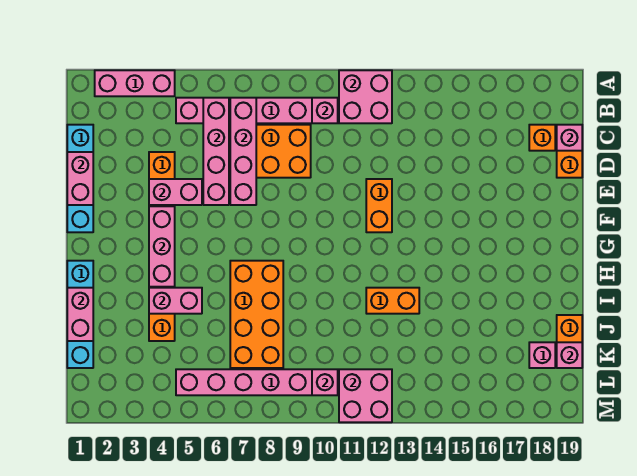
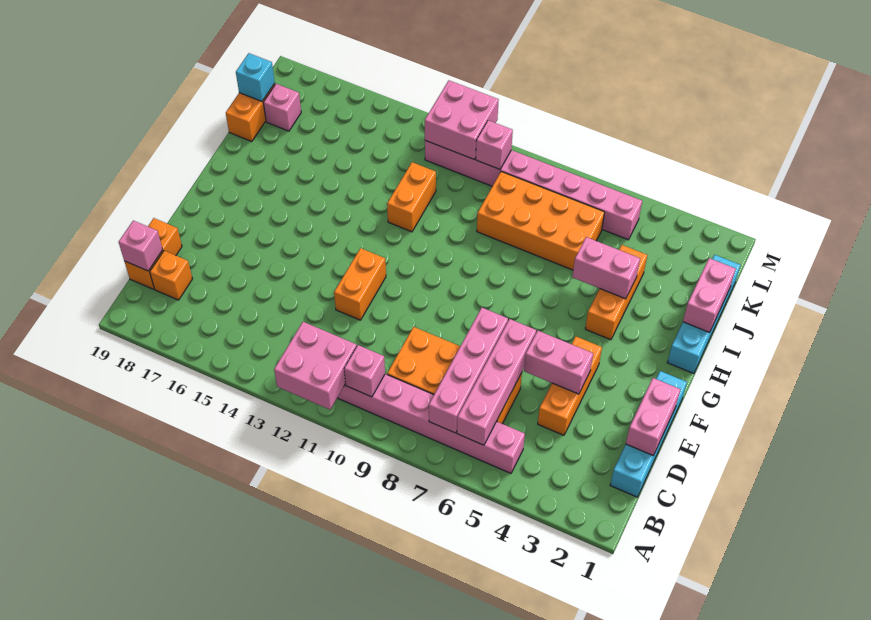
pink brick A2:A4 level 1 -> none
pink brick F4:H4 level 2 -> none
orange brick H7:K8 level 1 -> orange brick J6:K9 level 1
orange brick I12:I13 level 1 -> orange brick I12:J12 level 1
pink brick K19 level 2 -> cyan brick K19 level 2

